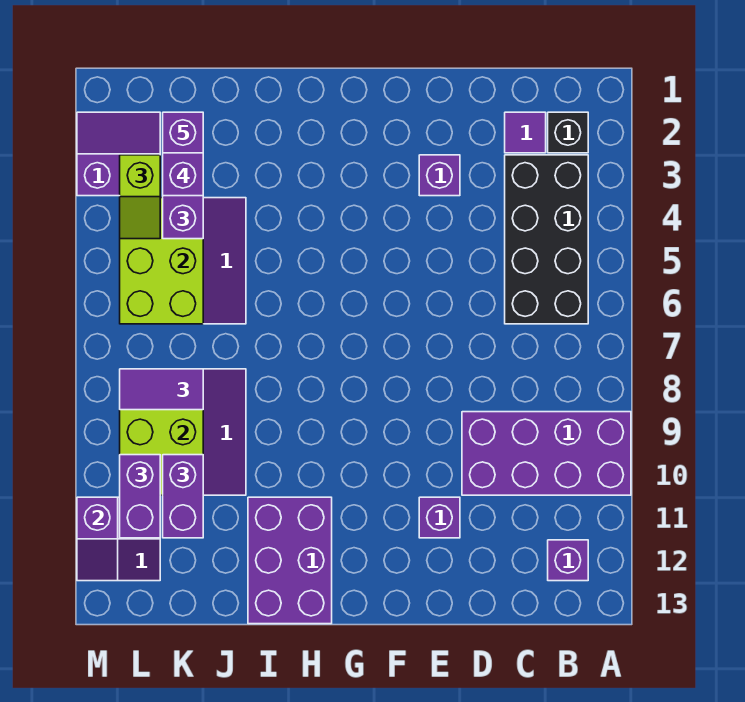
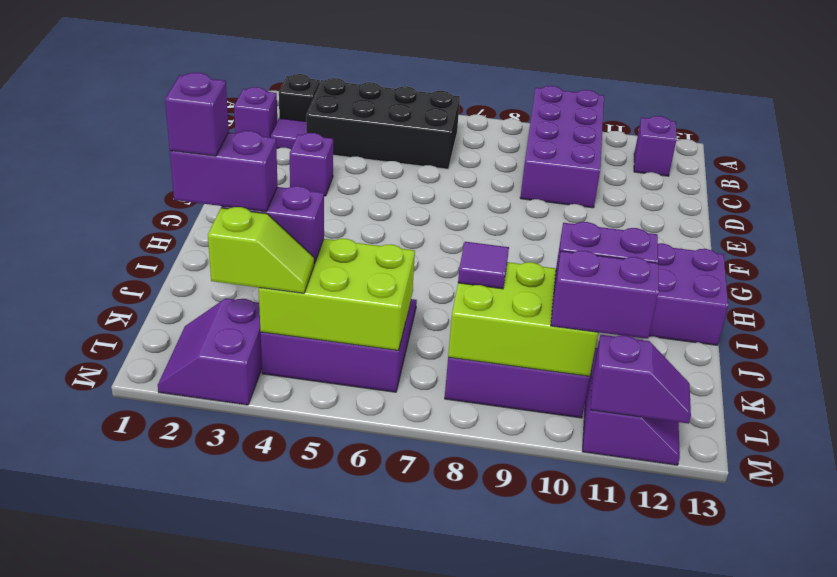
purple brick E11 level 1 -> purple brick C1 level 1
purple tile K8:L8 level 3 -> purple tile K8 level 3

